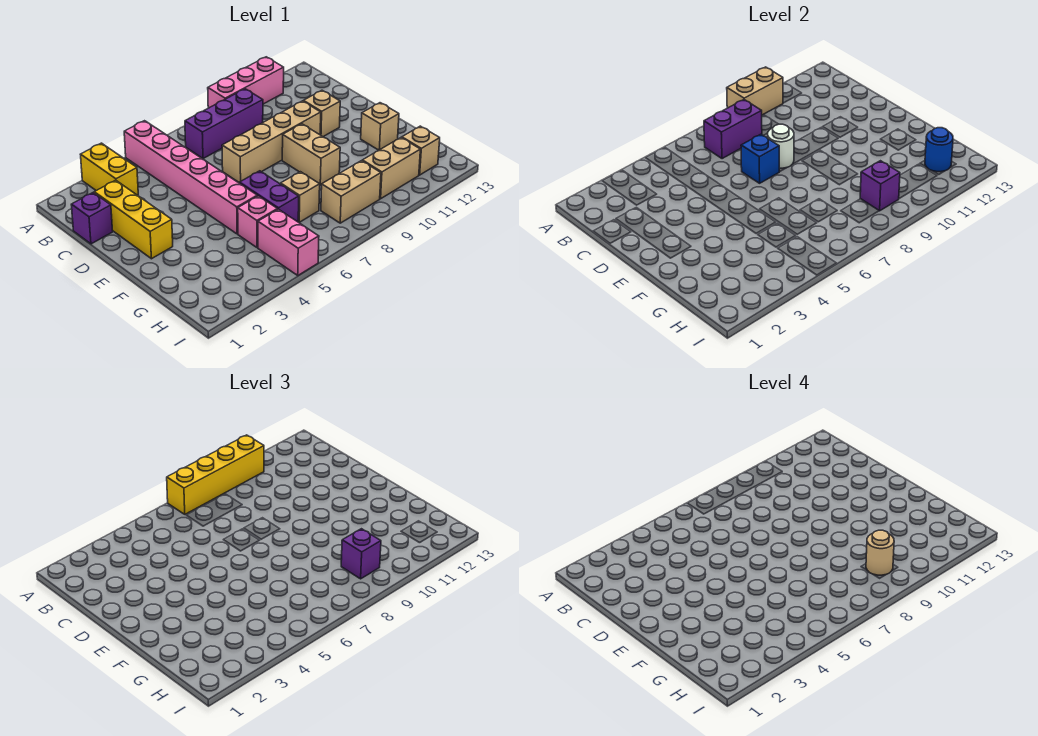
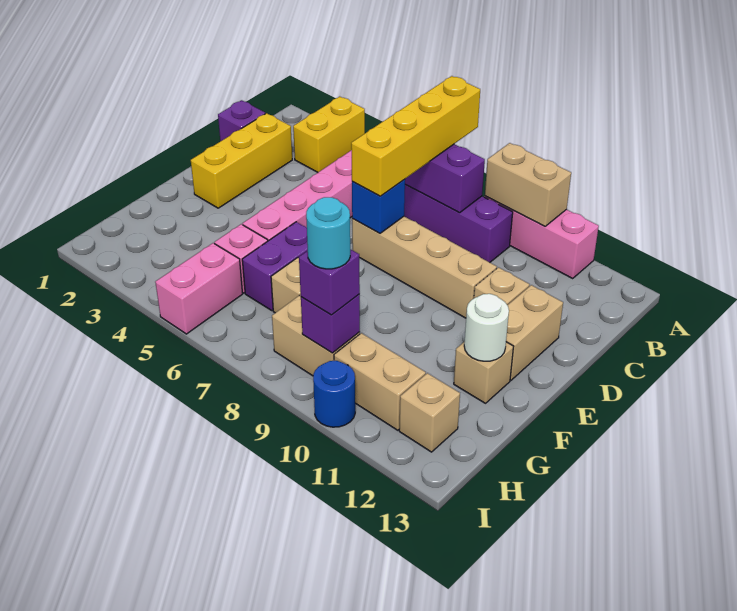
yellow brick A7:A10 level 3 -> yellow brick A7:D7 level 3
white round brick D8 level 2 -> white round brick F12 level 2
tan brick E9:F9 level 1 -> tan brick D12:E12 level 1
tan round brick H9 level 4 -> cyan round brick H9 level 4
blue round brick H12 level 2 -> blue round brick I10 level 1

